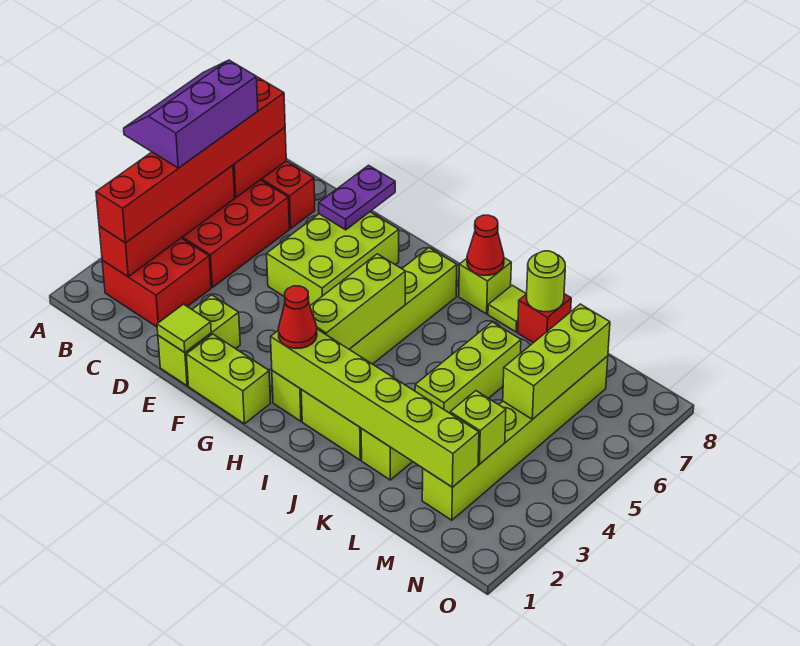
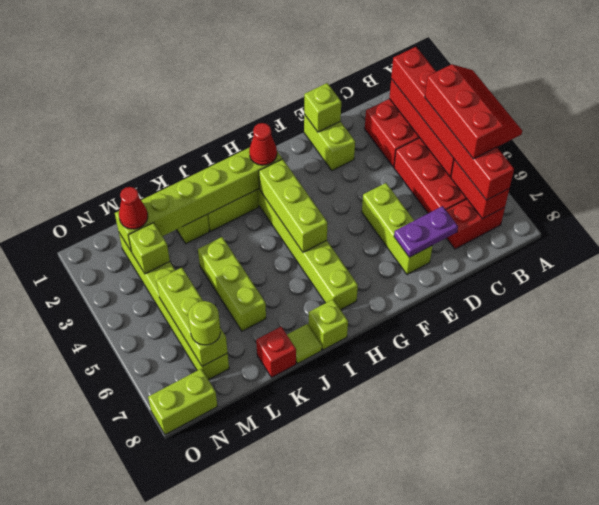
purple slope A4:B6 level 4 top B -> red slope A4:B6 level 4 top B
lime tile E1 level 2 -> lime brick E1 level 2
lime brick E5:F7 level 1 -> lime brick E5:E7 level 1
purple plate E7:E8 level 2 -> purple plate D7:E7 level 2
lime brick F1:G1 level 1 -> lime brick N8:O8 level 1
red cone I8 level 2 -> red cone M2 level 3
lime round brick K8 level 2 -> lime round brick M7 level 3

